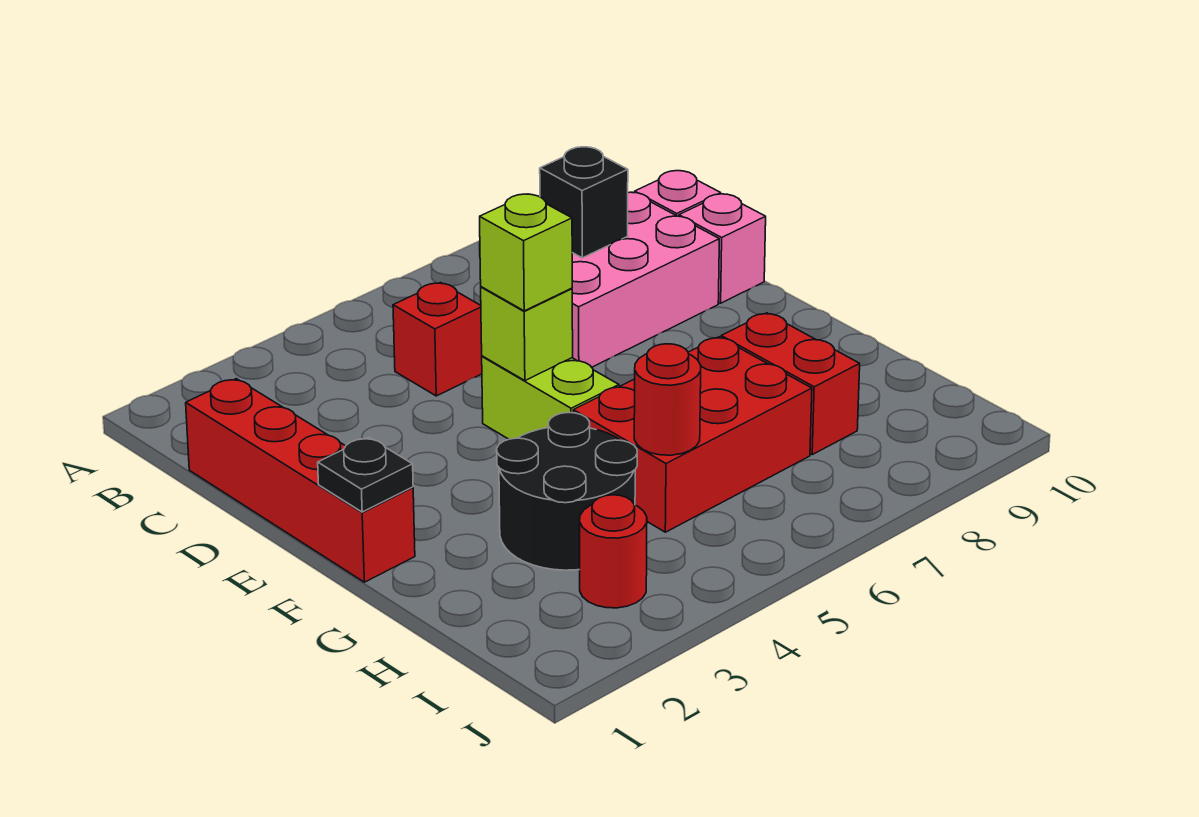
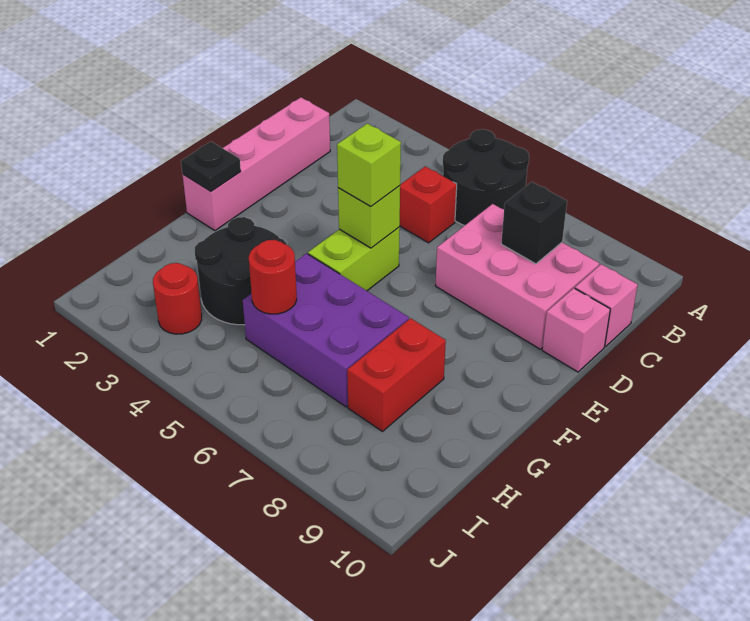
none -> black round brick A5:B6 level 1
red brick C1:F1 level 1 -> pink brick C1:F1 level 1
red brick G5:H7 level 1 -> purple brick G5:H7 level 1

